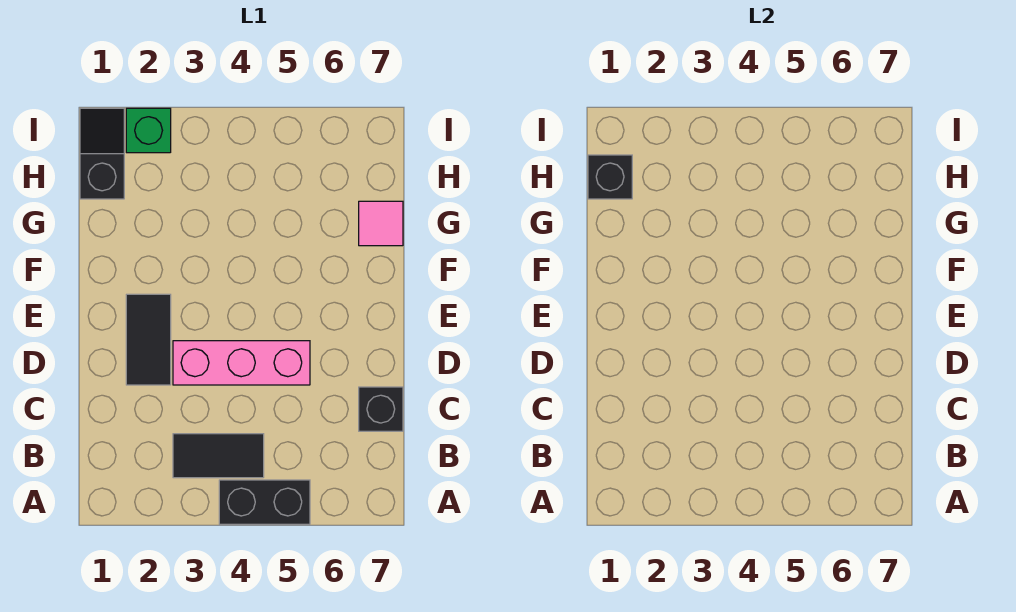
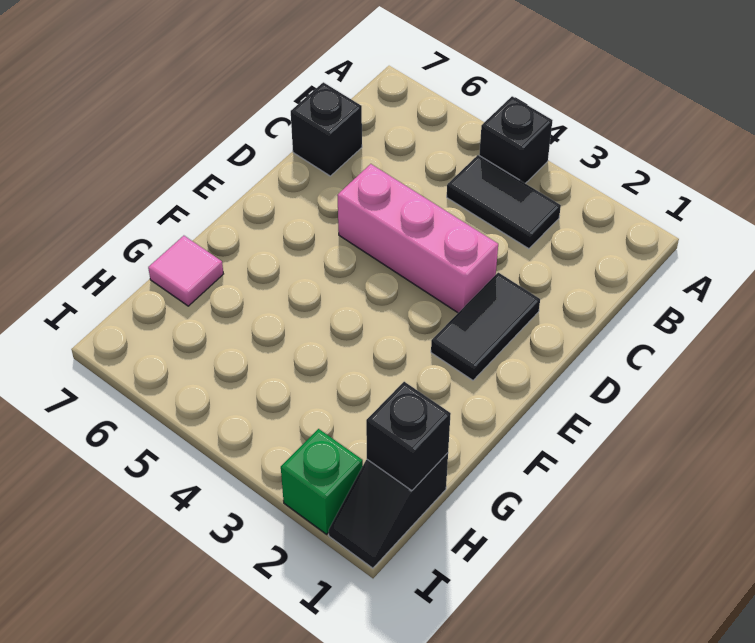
black brick A4:A5 level 1 -> black brick A4 level 1

